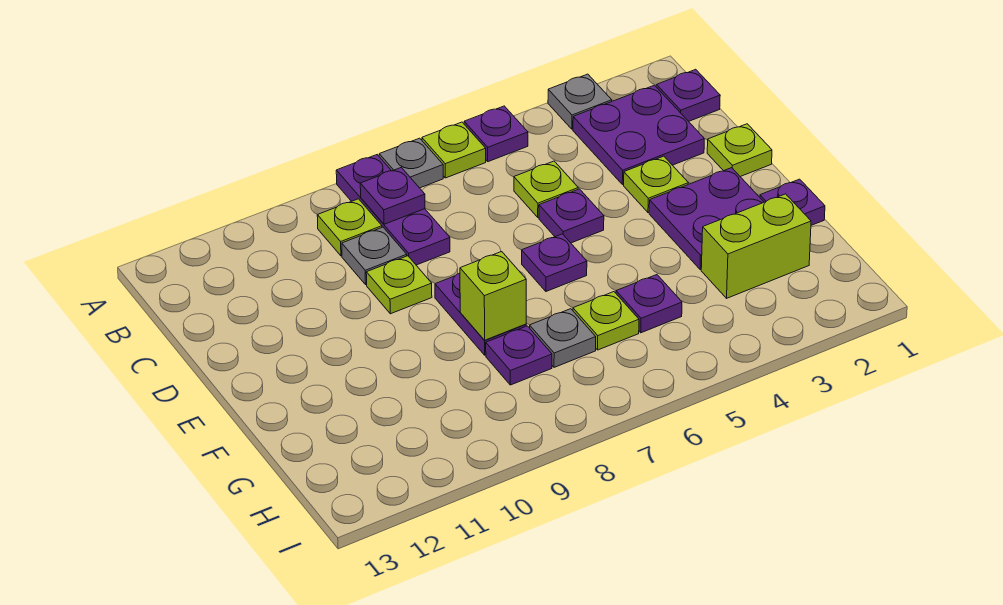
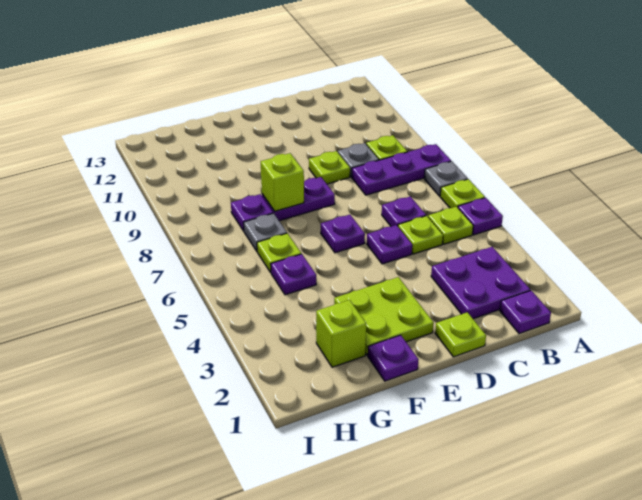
grey plate A3 level 1 -> none
purple plate B8 level 2 -> purple plate C6 level 1
lime plate D3 level 1 -> lime plate B5 level 1
purple plate E2:F3 level 1 -> lime plate E2:F3 level 1
lime brick G2:G3 level 1 -> lime brick G2 level 1

